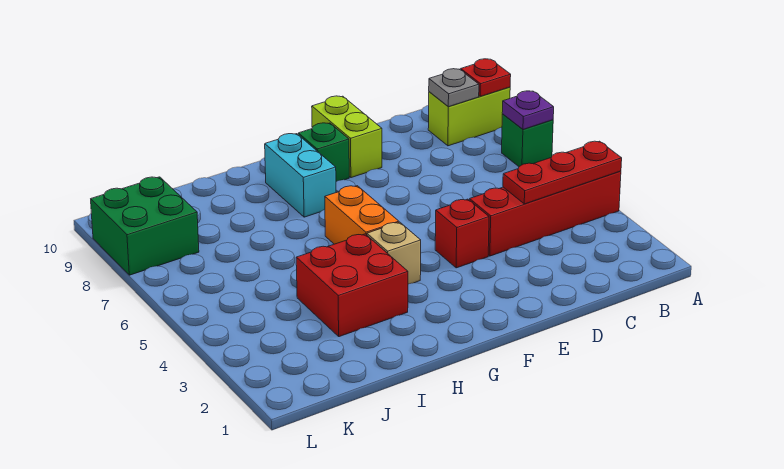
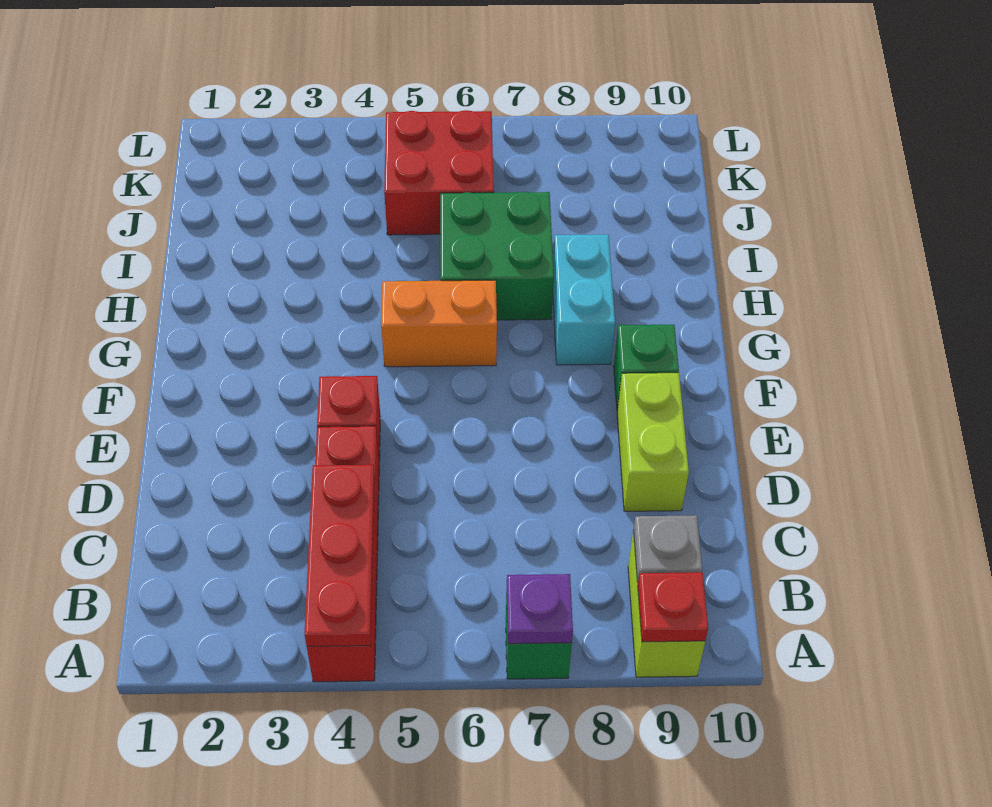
lime brick E9:E10 level 1 -> lime brick D9:E9 level 1
tan brick G4 level 1 -> none
cyan brick G8:G9 level 1 -> cyan brick G8:H8 level 1
red brick H3:I4 level 1 -> red brick J5:K6 level 1
green brick K8:L9 level 1 -> green brick H6:I7 level 1

